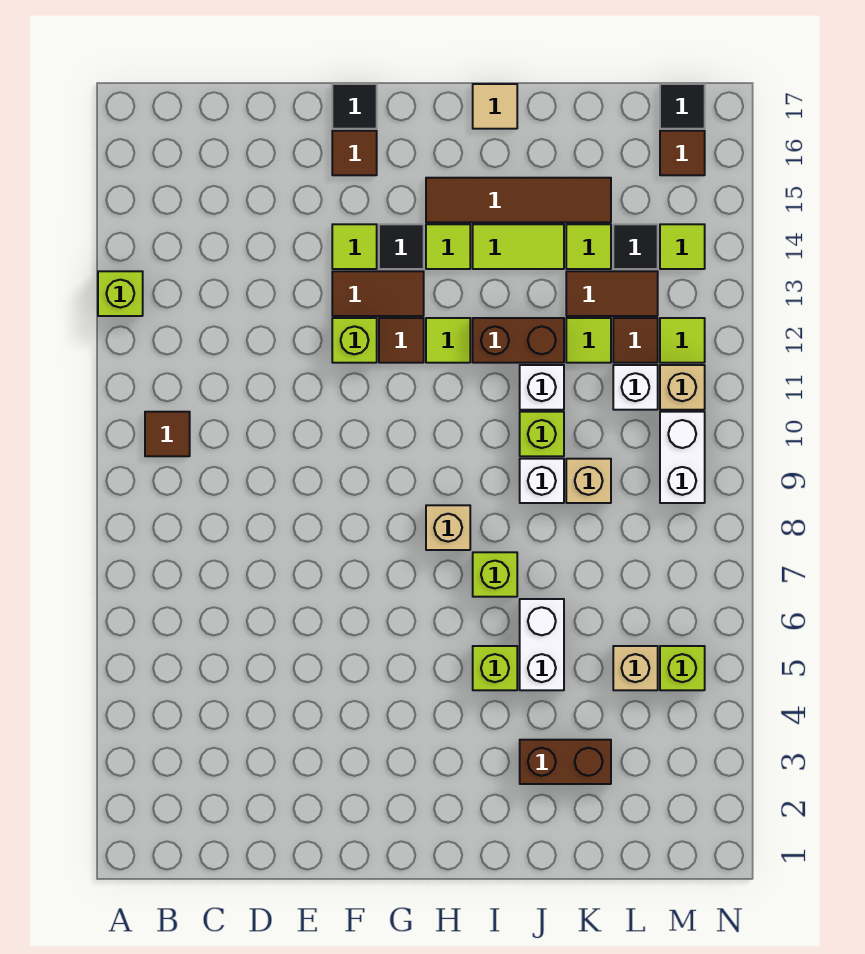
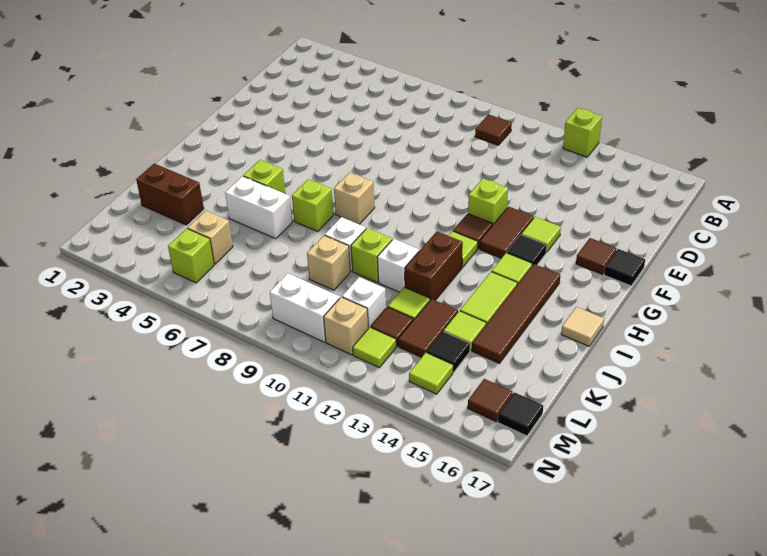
brown brick J3:K3 level 1 -> brown brick K2:K3 level 1

